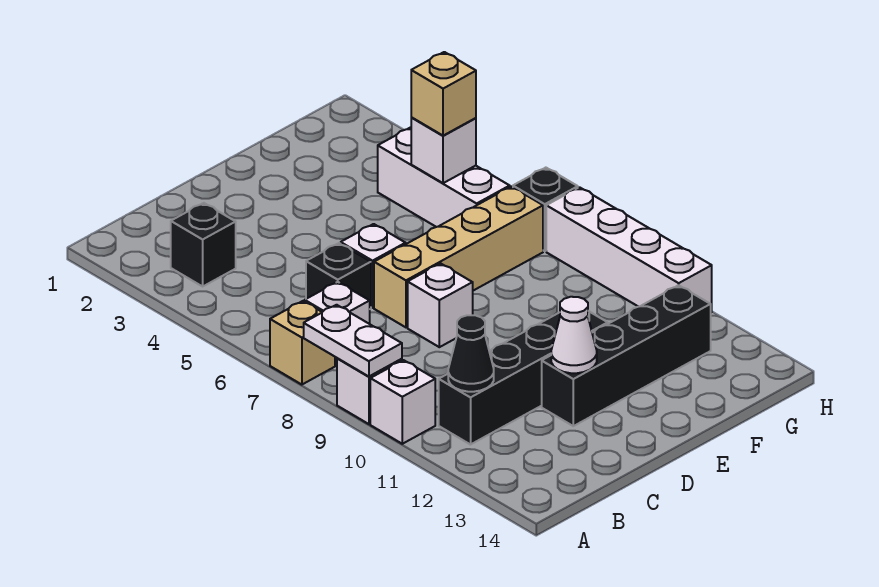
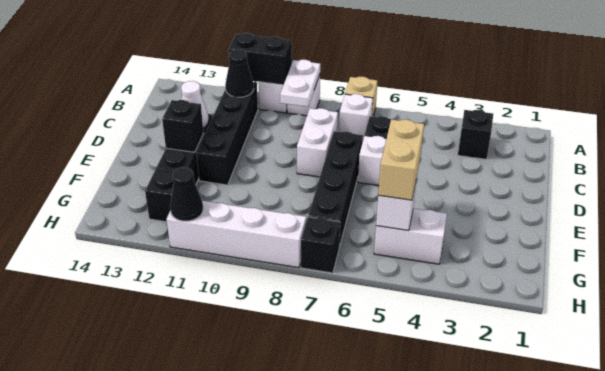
white plate A8:A9 level 2 -> white plate A9:B9 level 2
none -> black brick A10:A11 level 2
tan brick D7:G7 level 1 -> black brick D7:G7 level 1
white brick D8 level 1 -> white brick C8:D8 level 1
none -> black brick E12 level 2
white brick G4:G6 level 1 -> white brick G4:G5 level 1
tan brick G5 level 3 -> tan brick F5:G5 level 3
none -> black cone H11 level 2

